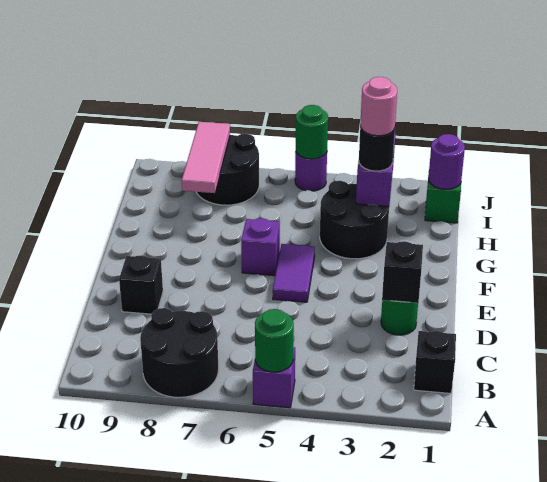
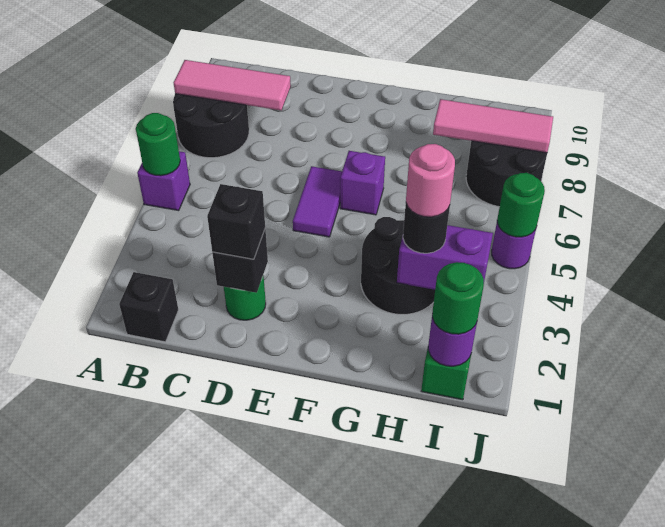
none -> pink tile A8:C8 level 2
black brick D9 level 1 -> black brick D2 level 3
purple tile E5:F5 level 1 -> purple tile E5:E6 level 1
none -> green round brick I1 level 3

